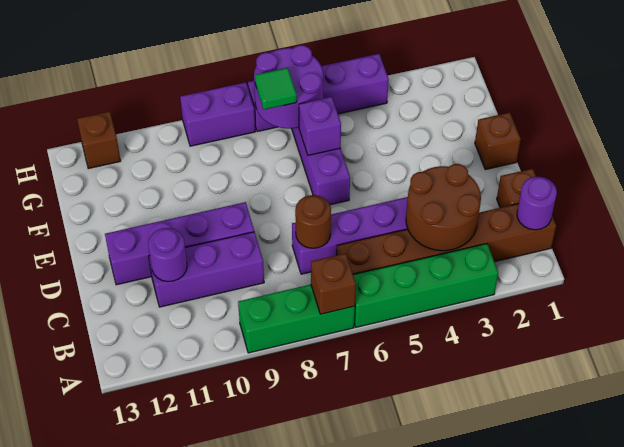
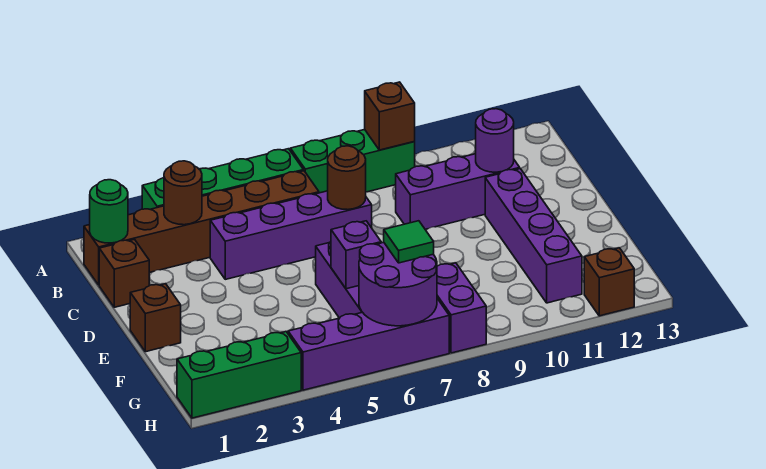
brown brick A7 level 2 -> brown brick A9 level 2
purple round brick B1 level 2 -> green round brick B1 level 2
brown round brick B3:C4 level 2 -> brown round brick B3 level 2
purple brick D9:D12 level 1 -> purple brick D11:G11 level 1
none -> green brick H1:H3 level 1
purple brick H8:H9 level 1 -> purple brick G8:H8 level 1

